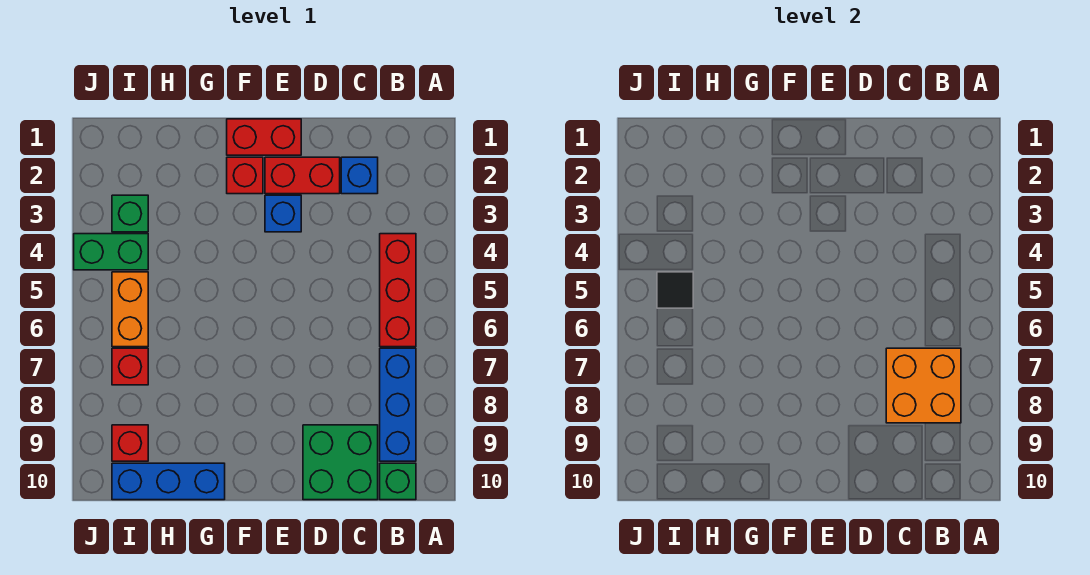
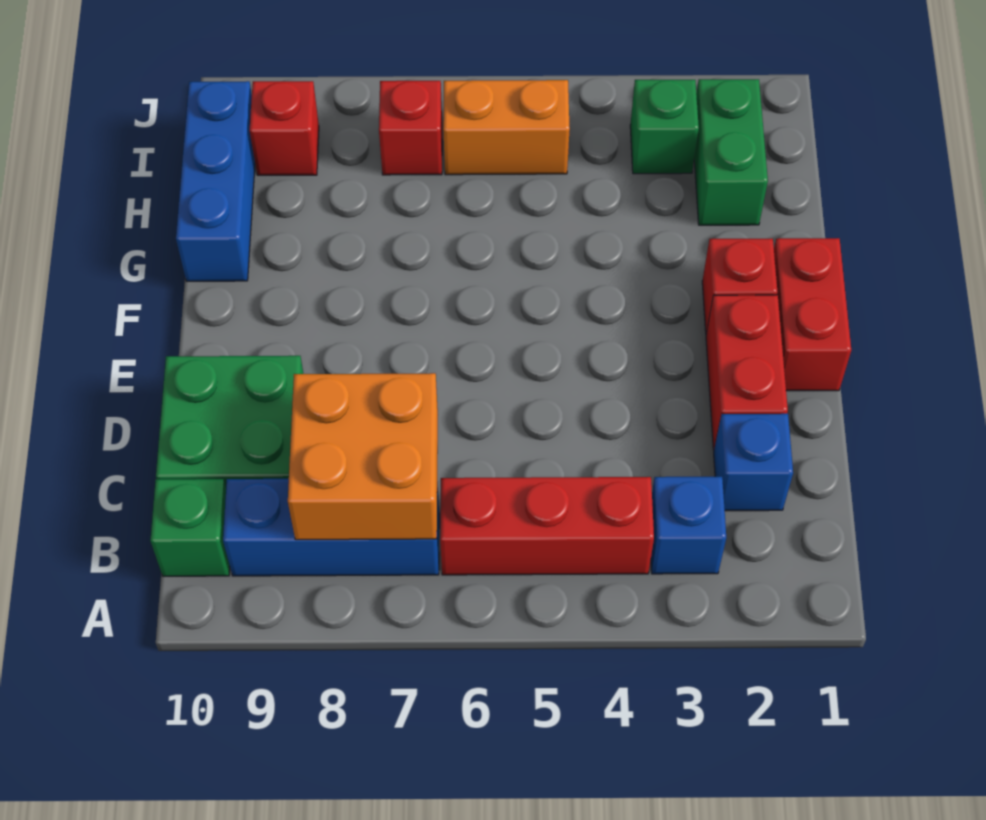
blue brick E3 level 1 -> blue brick B3 level 1
green brick I4:J4 level 1 -> green brick H2:I2 level 1
black tile I5 level 2 -> none

